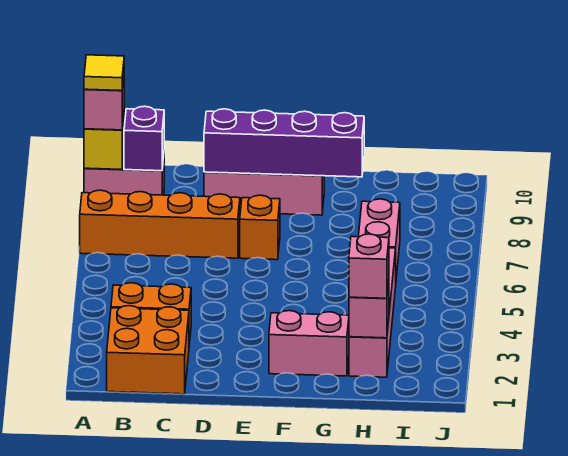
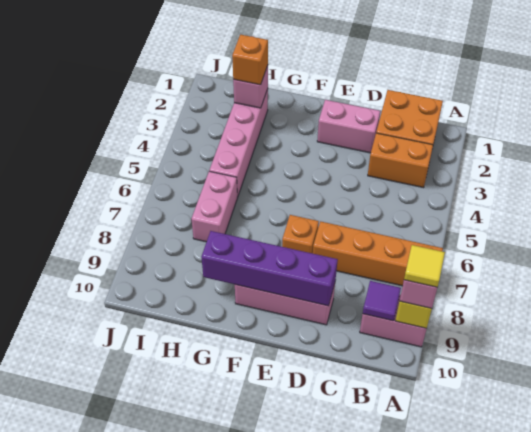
purple brick B9 level 2 -> purple tile B9 level 2
pink brick F2:G2 level 1 -> pink brick D2:E2 level 1
pink brick H2 level 3 -> orange brick H2 level 3

